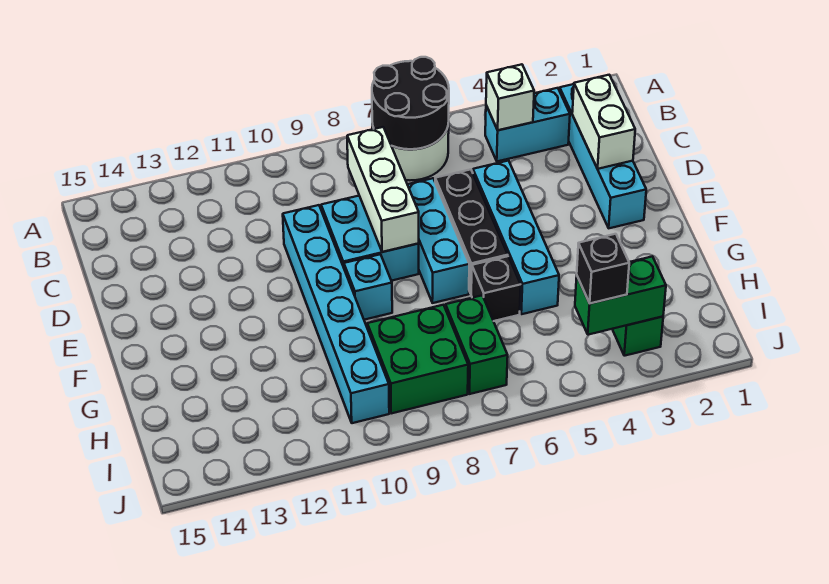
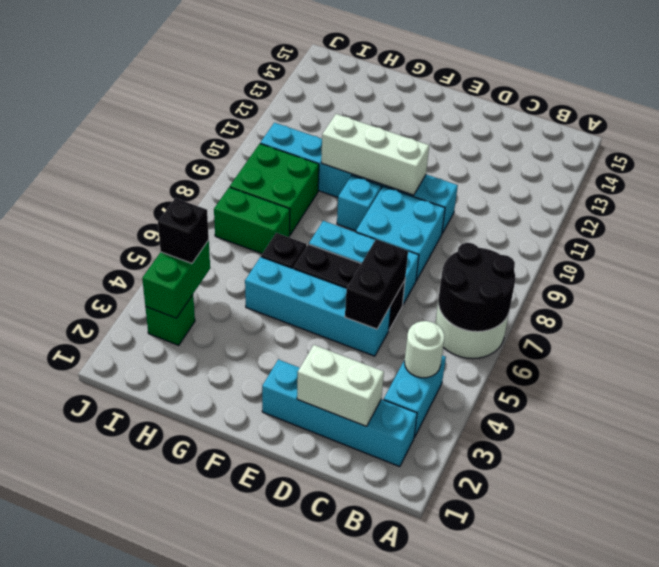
white brick B4 level 2 -> white round brick B4 level 2
white brick C8:E8 level 2 -> white brick E10:G10 level 2
none -> black brick D5:D6 level 2

